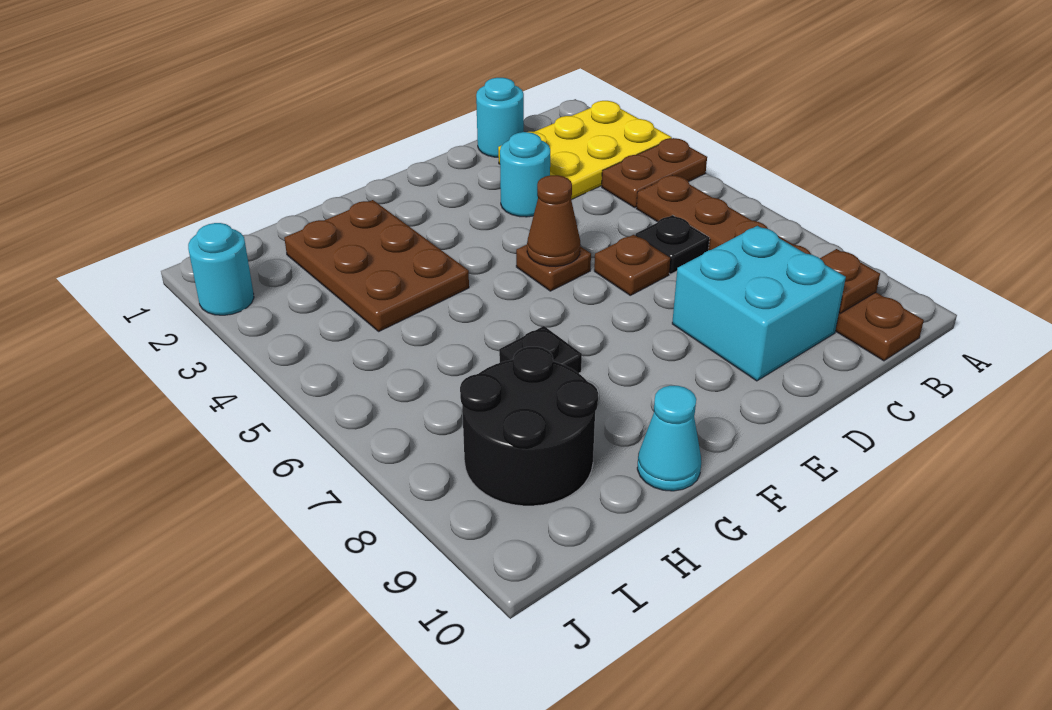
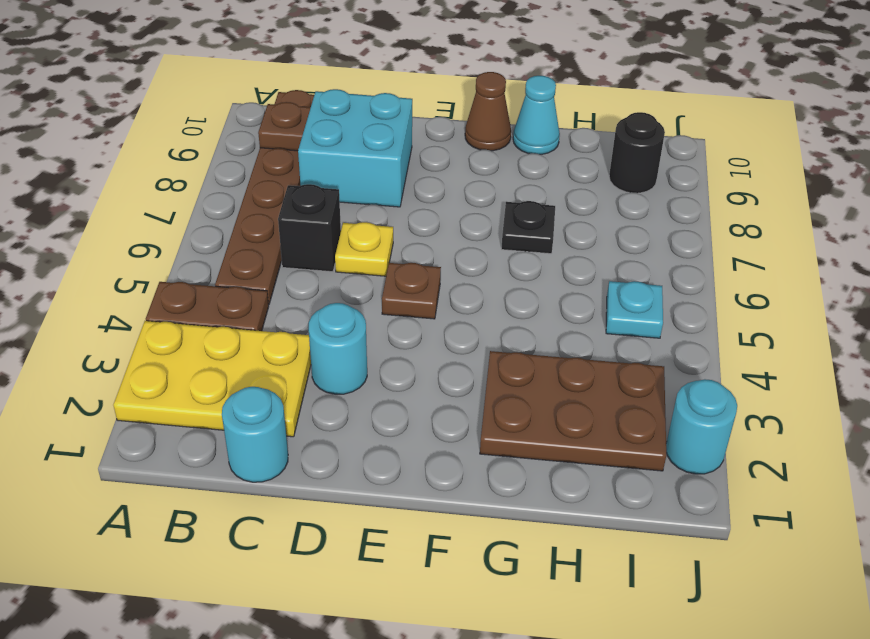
black plate C6 level 1 -> black brick C6 level 1
brown plate D6 level 1 -> yellow plate D6 level 1
brown cone E5 level 2 -> brown cone F10 level 1
brown plate G2:H4 level 1 -> brown plate G2:I3 level 1
black round brick H8:I9 level 1 -> black round brick I9 level 1
none -> cyan plate I5 level 1

